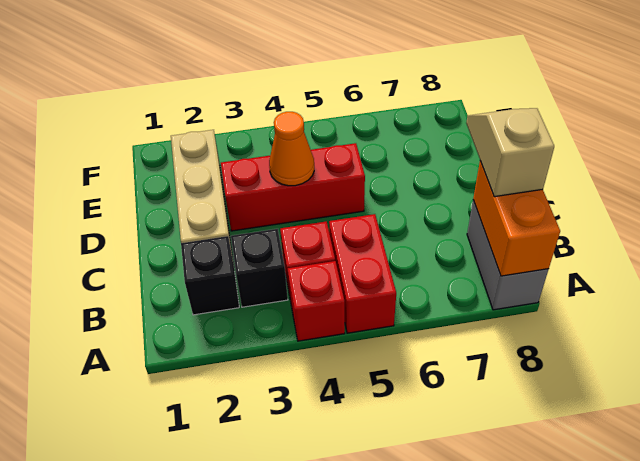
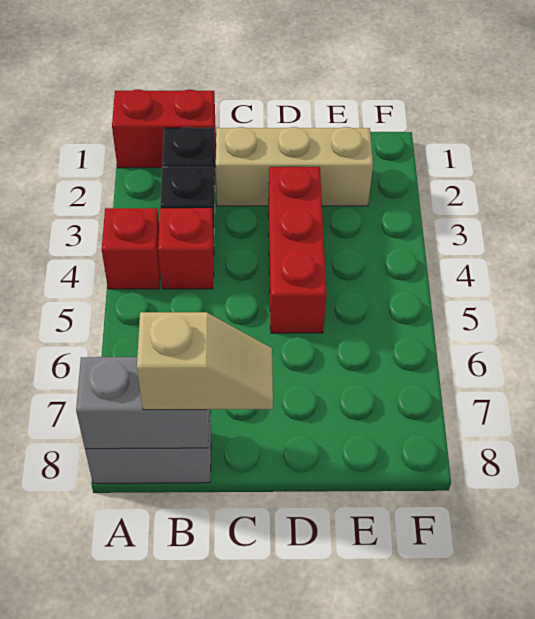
red brick A5:B5 level 1 -> red brick A1:B1 level 1
orange brick A8:B8 level 2 -> grey brick A8:B8 level 2
orange cone D4 level 2 -> none

